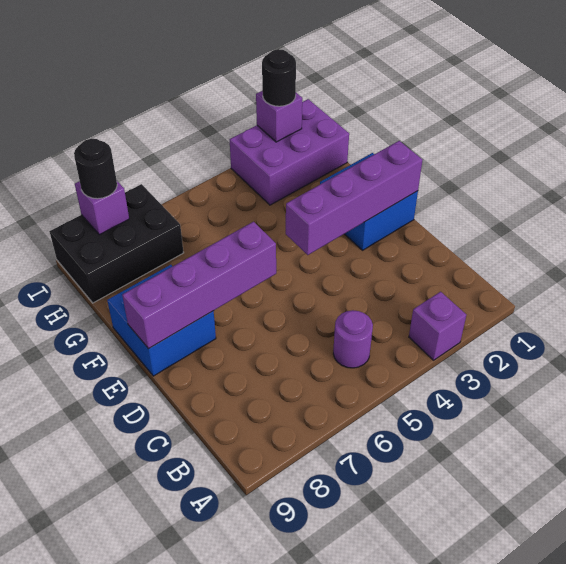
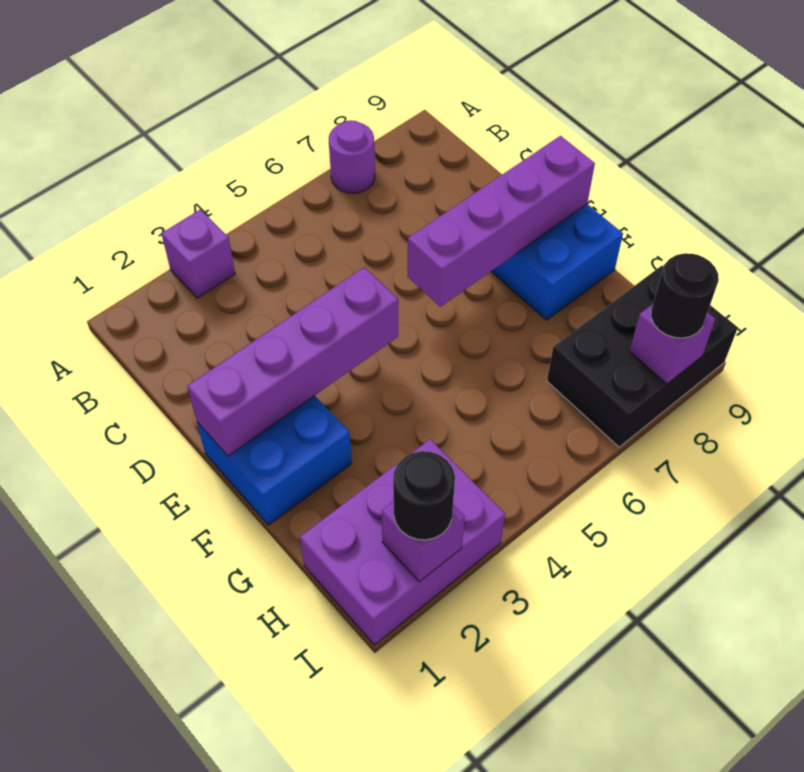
purple round brick B5 level 1 -> purple round brick A7 level 1

